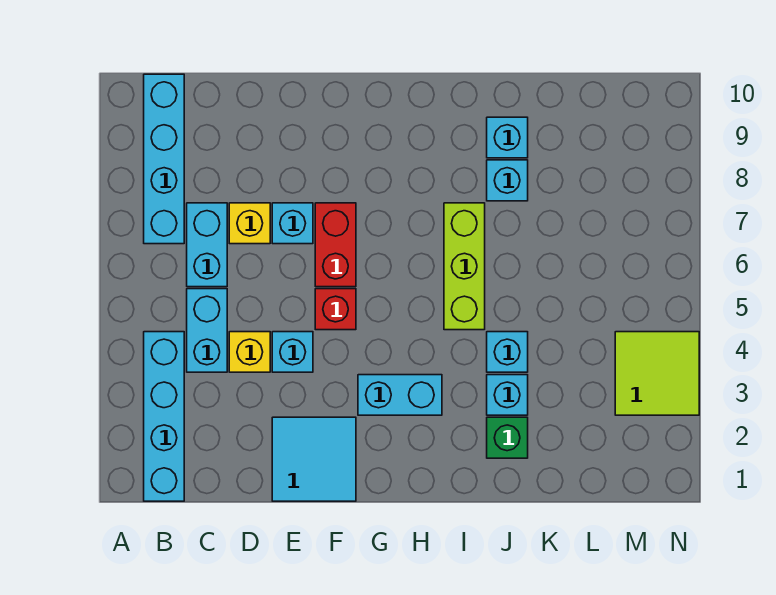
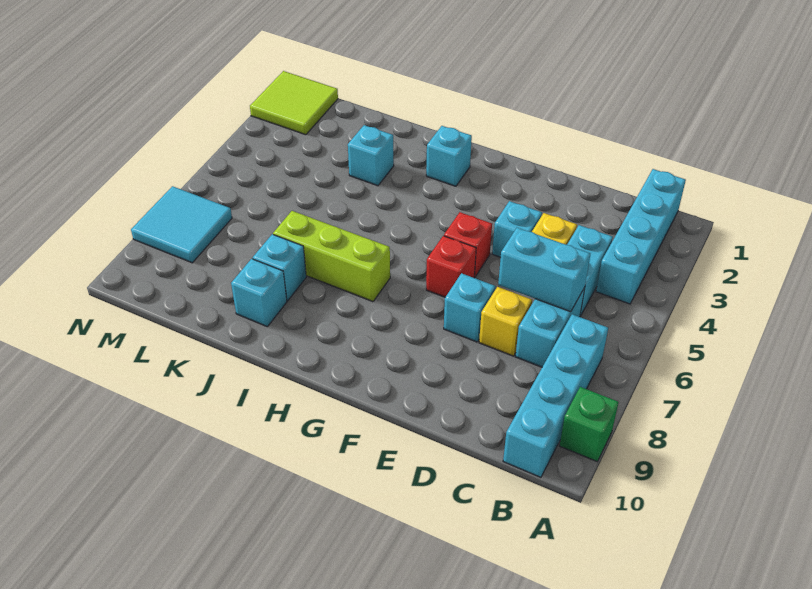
cyan tile E1:F2 level 1 -> cyan tile M7:N8 level 1
red brick F6:F7 level 1 -> red brick F6 level 1
cyan brick G3:H3 level 1 -> cyan brick C6:D6 level 2
lime brick I5:I7 level 1 -> lime brick H7:J7 level 1
green brick J2 level 1 -> green brick A9 level 1
cyan brick J4 level 1 -> cyan brick H2 level 1
lime tile M3:N4 level 1 -> lime tile M1:N2 level 1

